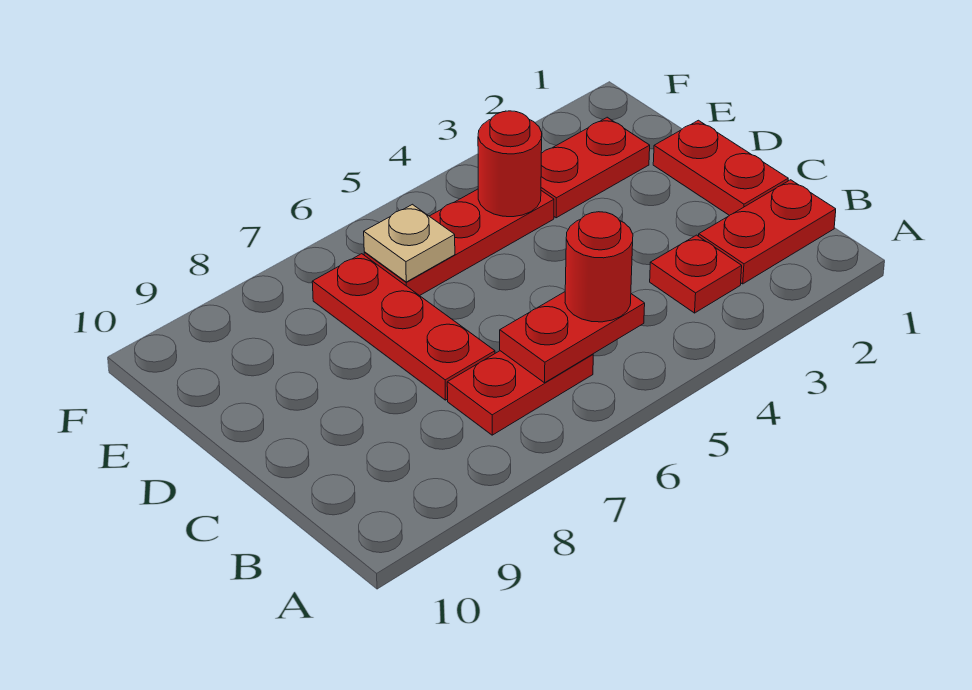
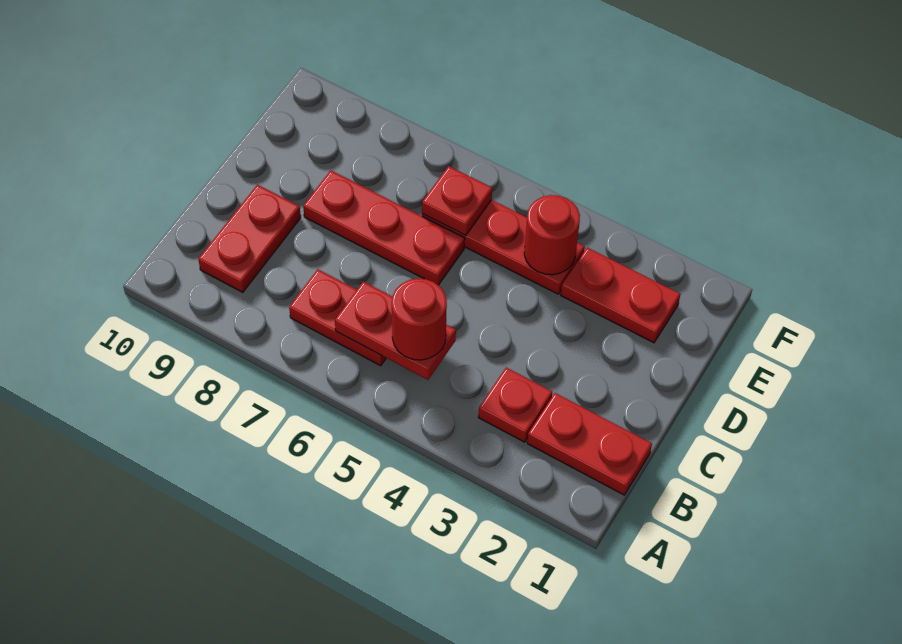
red plate C1:D1 level 1 -> red plate B9:C9 level 1
red plate C7:E7 level 1 -> red plate D6:D8 level 1
tan plate E6 level 2 -> red plate E6 level 2

